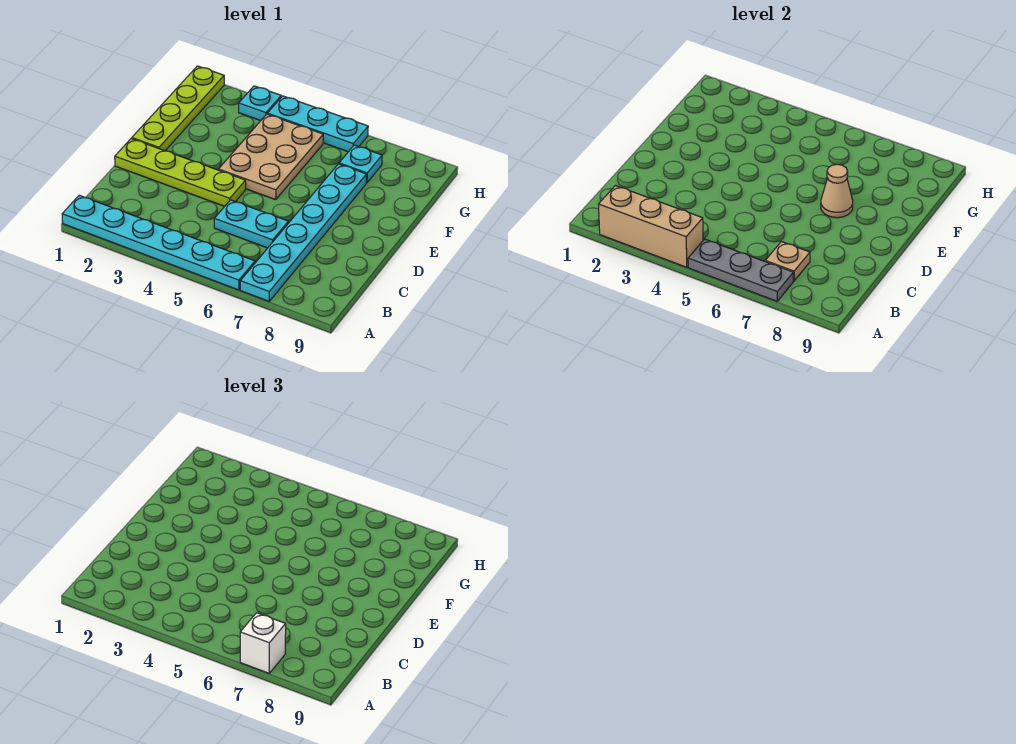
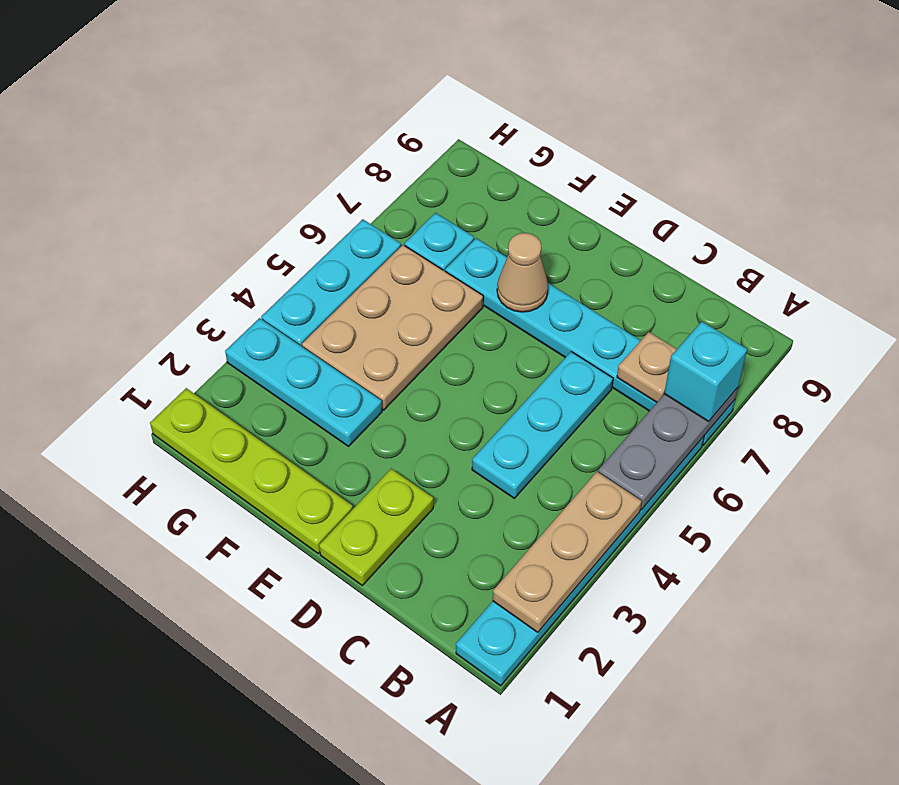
tan brick A2:A4 level 2 -> tan plate A2:A4 level 2
white brick A7 level 3 -> cyan brick A7 level 3
cyan plate C5:C6 level 1 -> cyan plate C4:C6 level 1
lime plate D1:D4 level 1 -> lime plate D1:D2 level 1
tan plate E4:G5 level 1 -> tan plate F4:G6 level 1
cyan plate H3 level 1 -> cyan plate F3:H3 level 1

